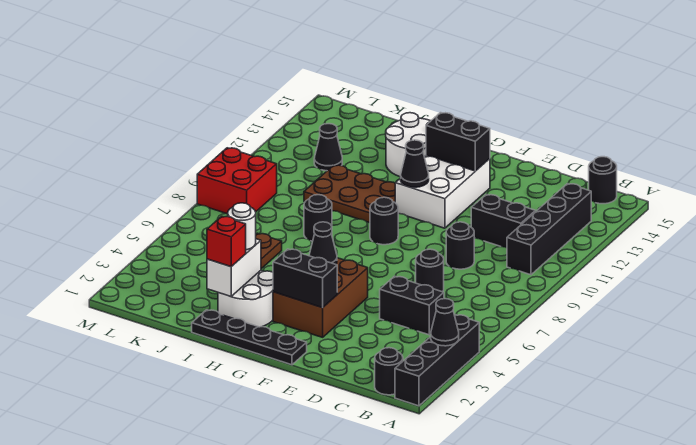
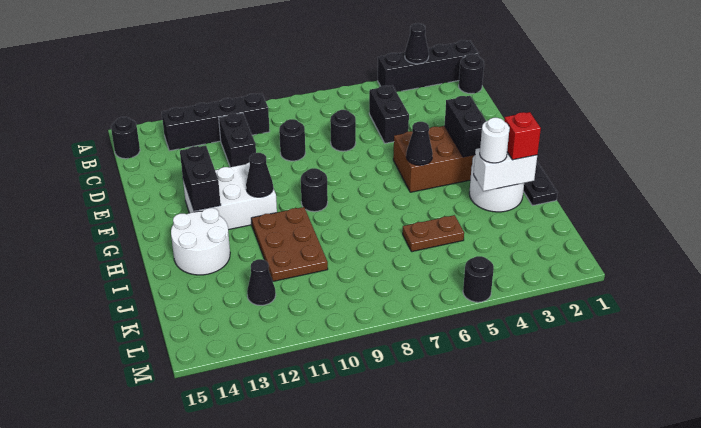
black round brick I8 level 1 -> black round brick M5 level 1
red brick L8:M9 level 1 -> none

